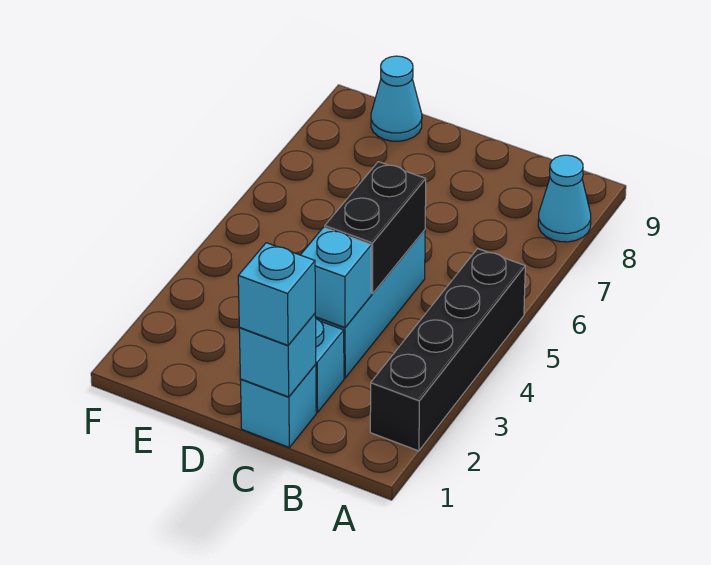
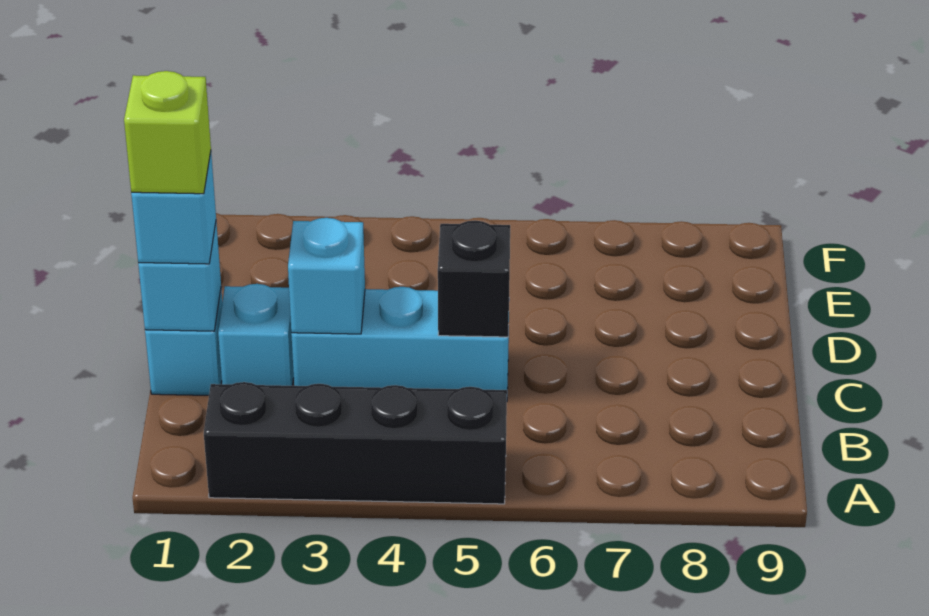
cyan cone A8 level 1 -> none
none -> lime brick C1 level 4
black brick C4:C5 level 2 -> black brick C5 level 2
cyan cone E9 level 1 -> none

